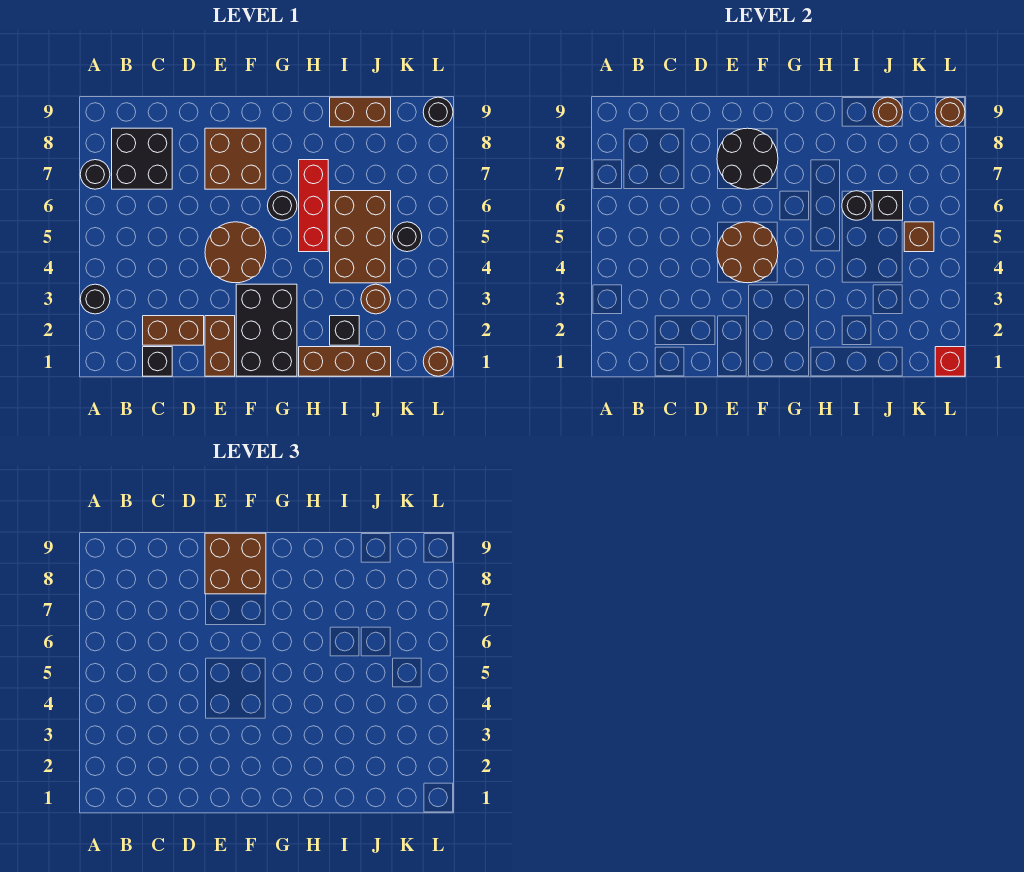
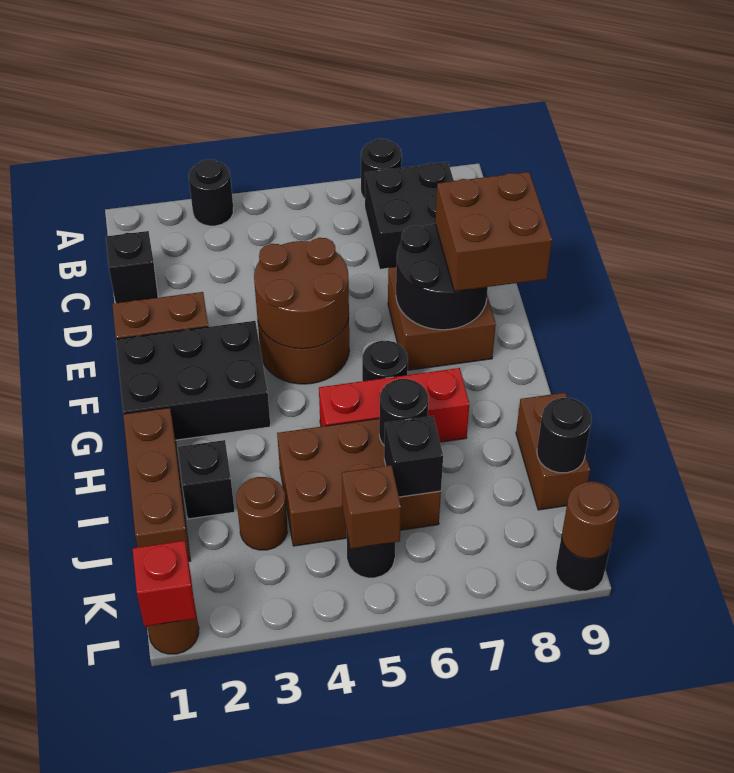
brown brick C2:D2 level 1 -> none
brown round brick J9 level 2 -> black round brick J9 level 2

